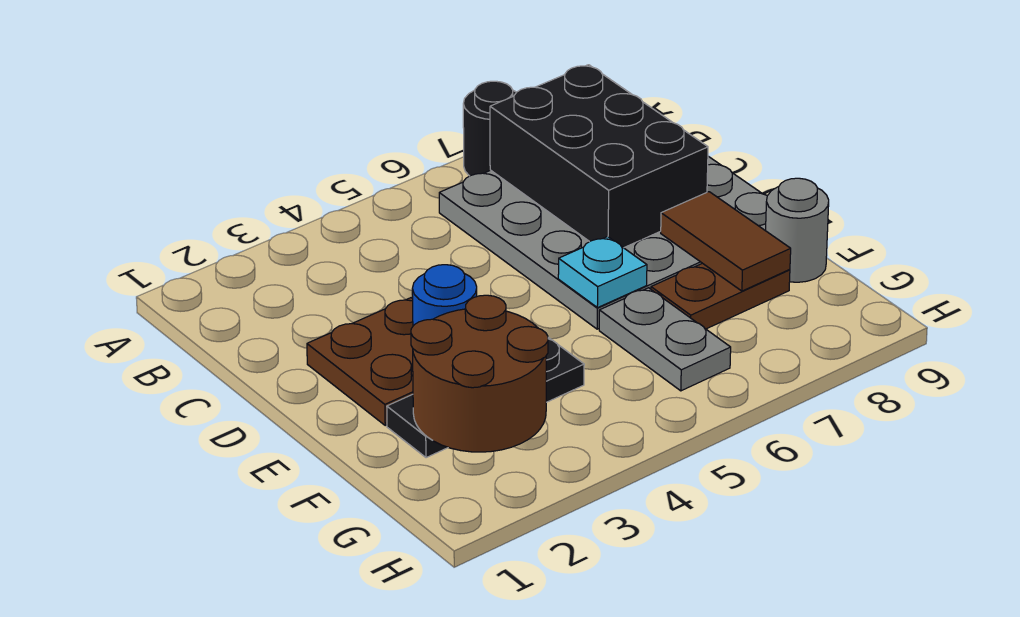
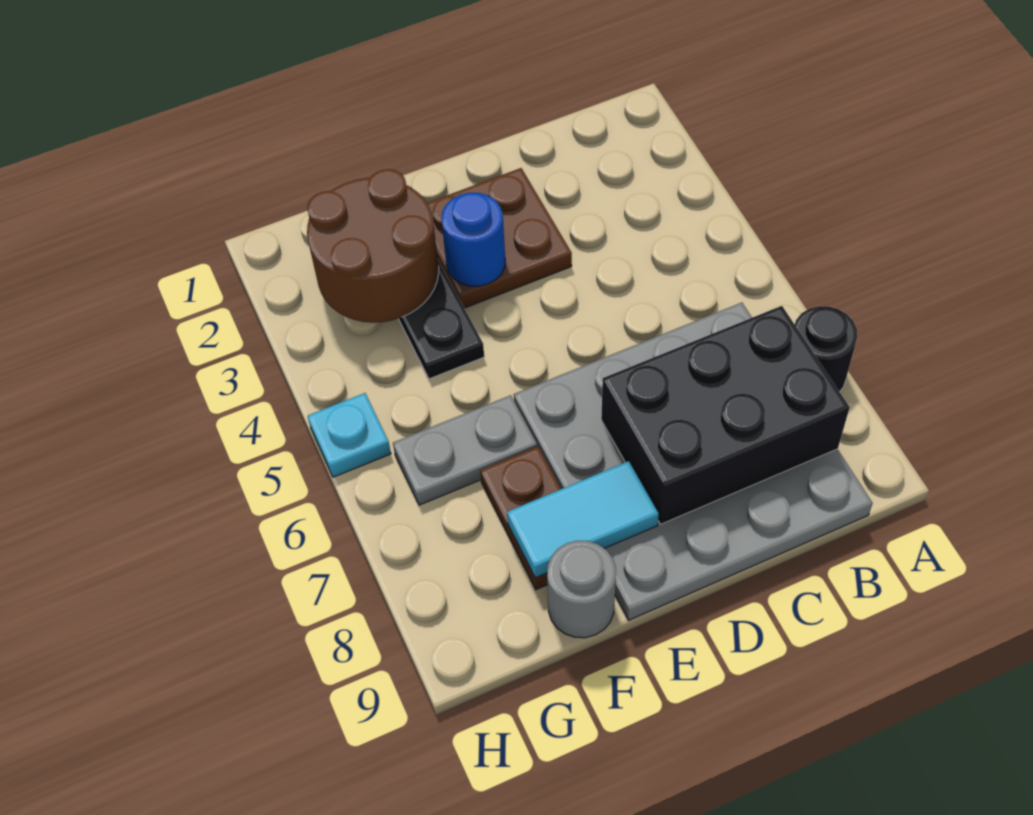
cyan plate E6 level 2 -> cyan plate H5 level 1
brown tile E8:F8 level 2 -> cyan tile E8:F8 level 2

